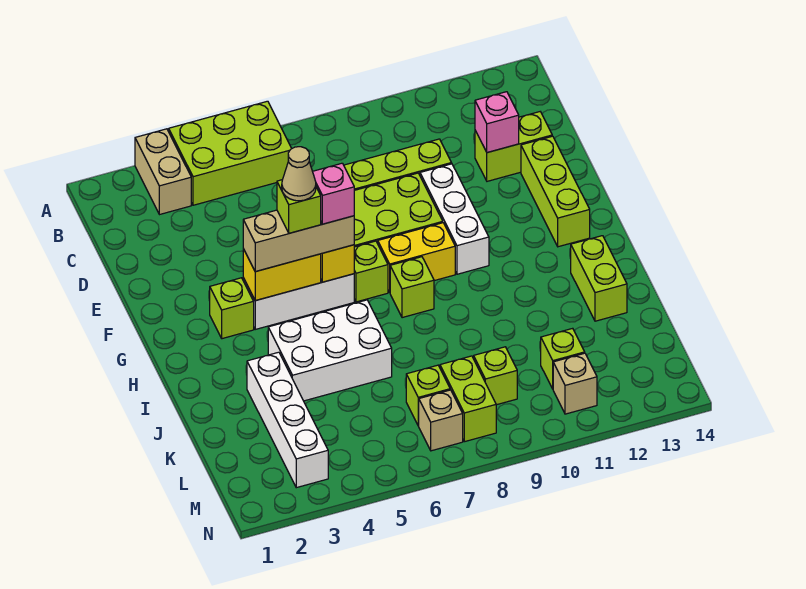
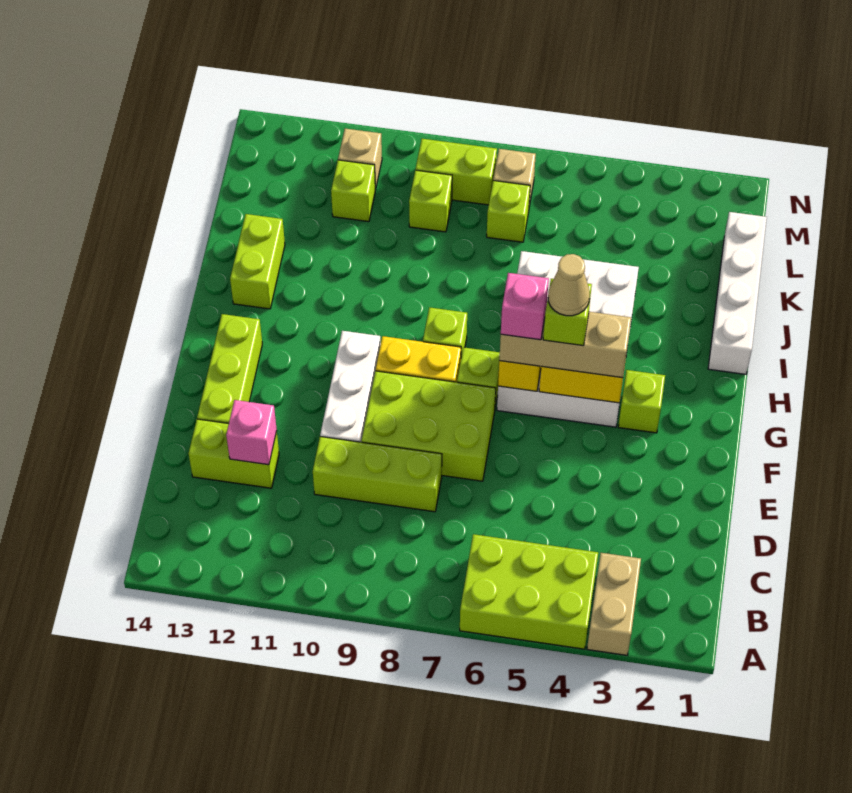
white brick J3:M3 level 1 -> white brick I1:L1 level 1
lime brick L8:M8 level 1 -> lime brick M8:M9 level 1

